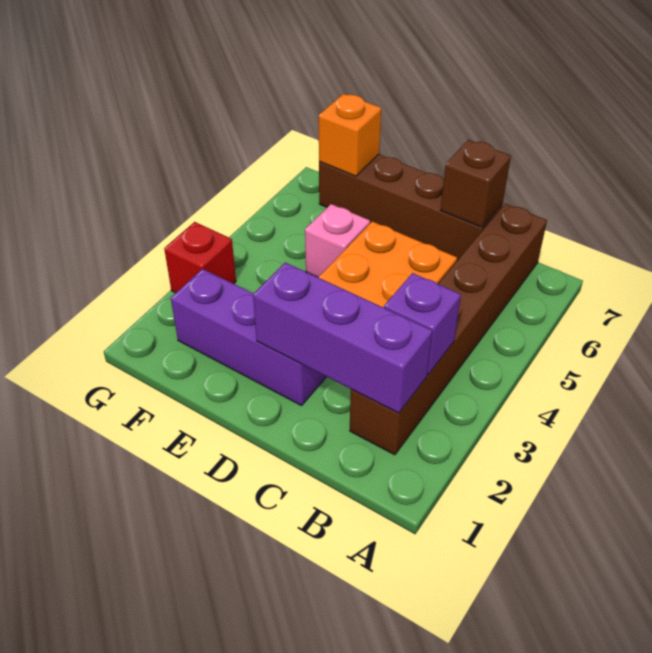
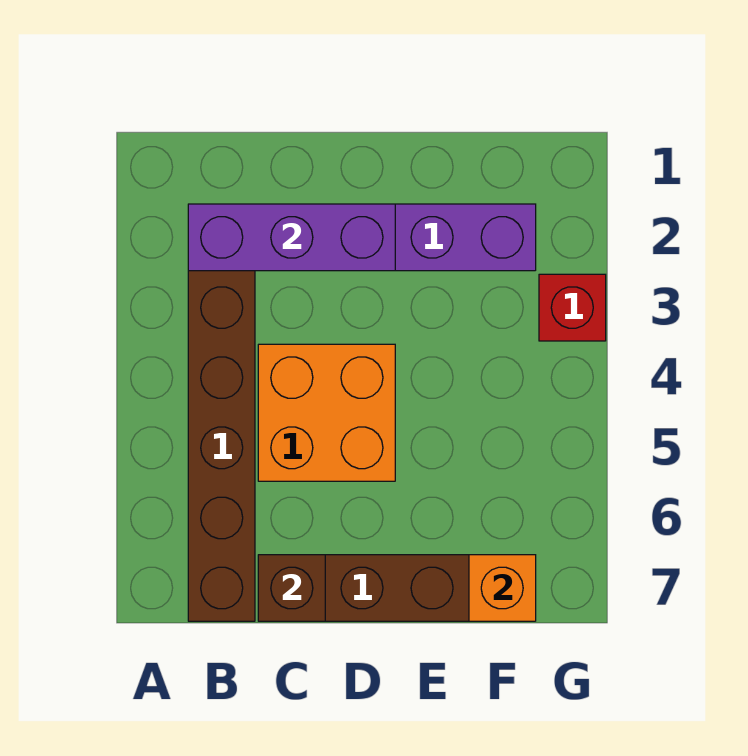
purple brick B3 level 2 -> none
pink brick E5 level 1 -> none

